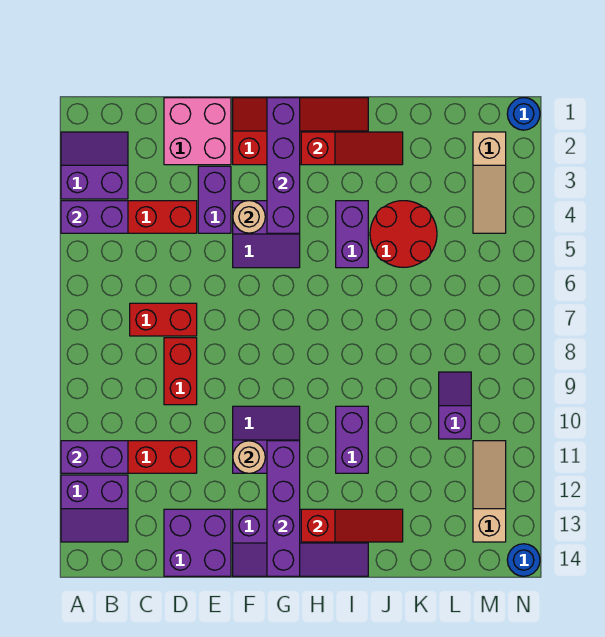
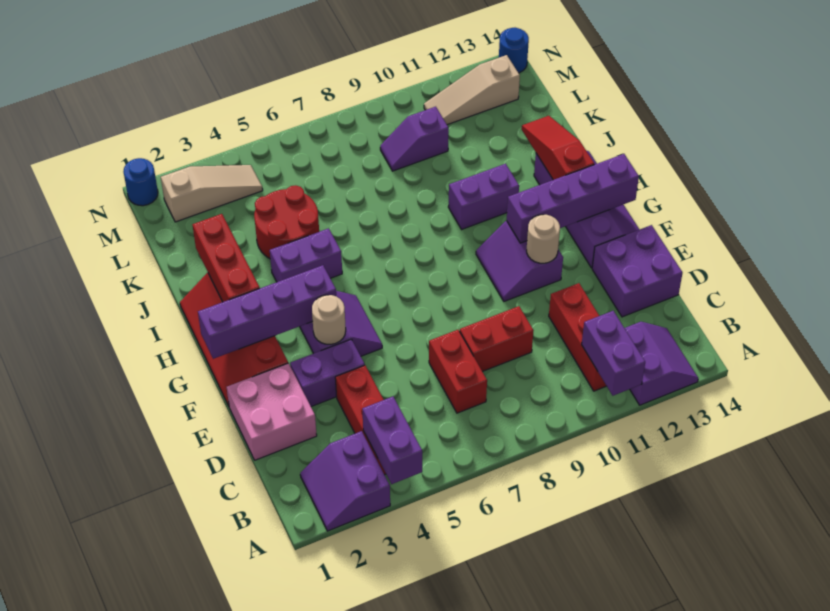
red slope H2:J2 level 2 top H -> red brick H2:J2 level 2

